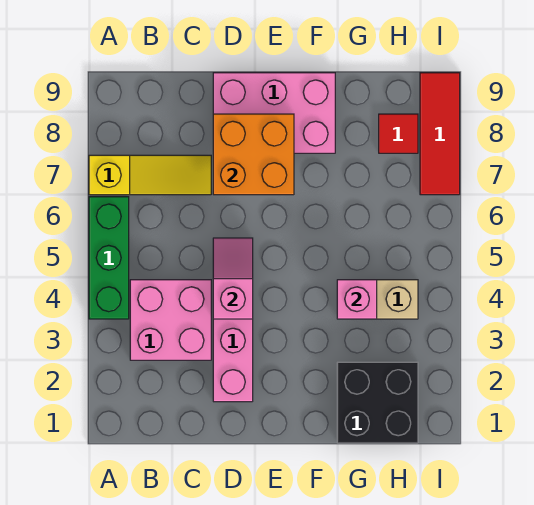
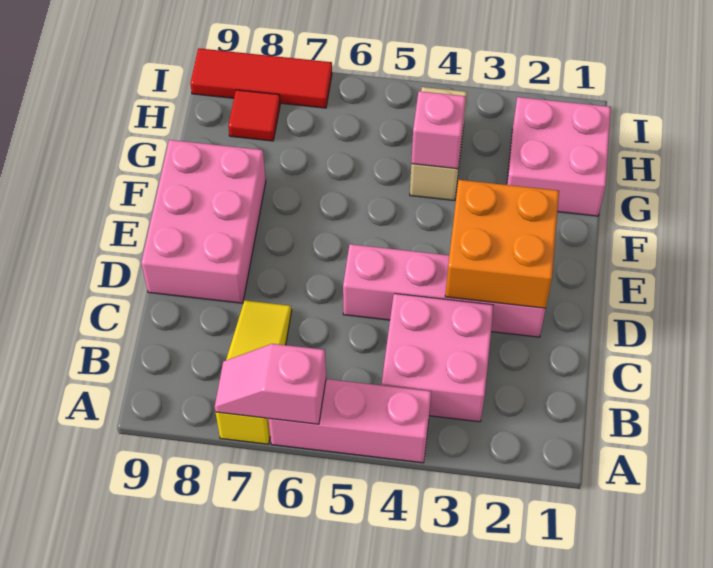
green brick A4:A6 level 1 -> pink brick A4:A6 level 1
pink slope D4:D5 level 2 top 4 -> pink slope A6:A7 level 2 top 6
orange brick D7:E8 level 2 -> orange brick D2:E3 level 2
black brick G1:H2 level 1 -> pink brick G1:H2 level 1

